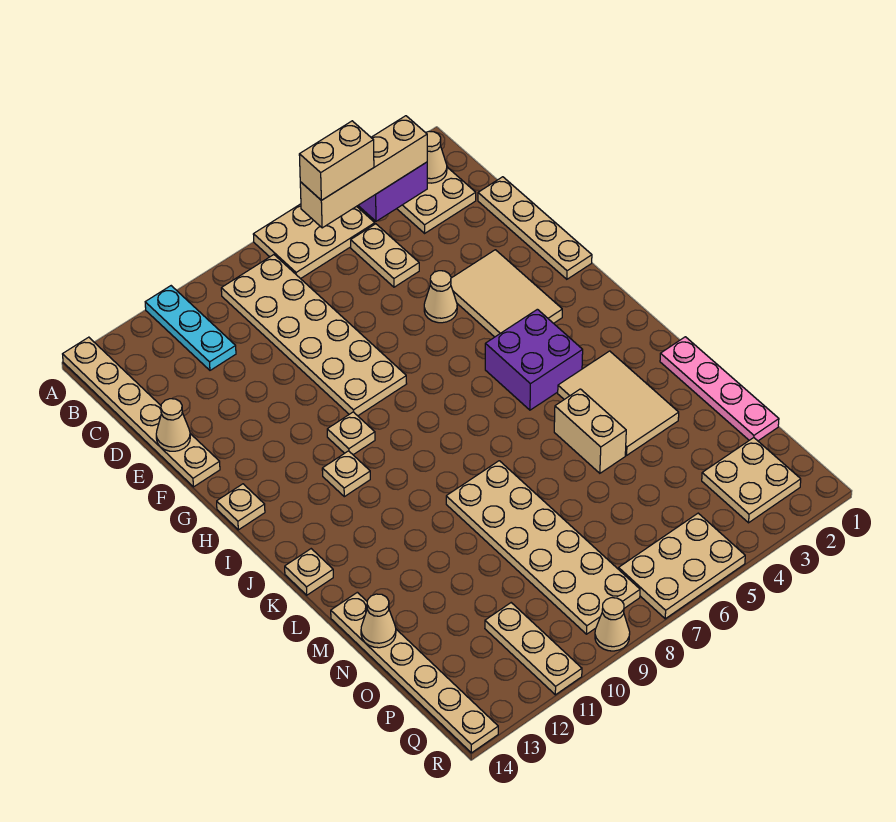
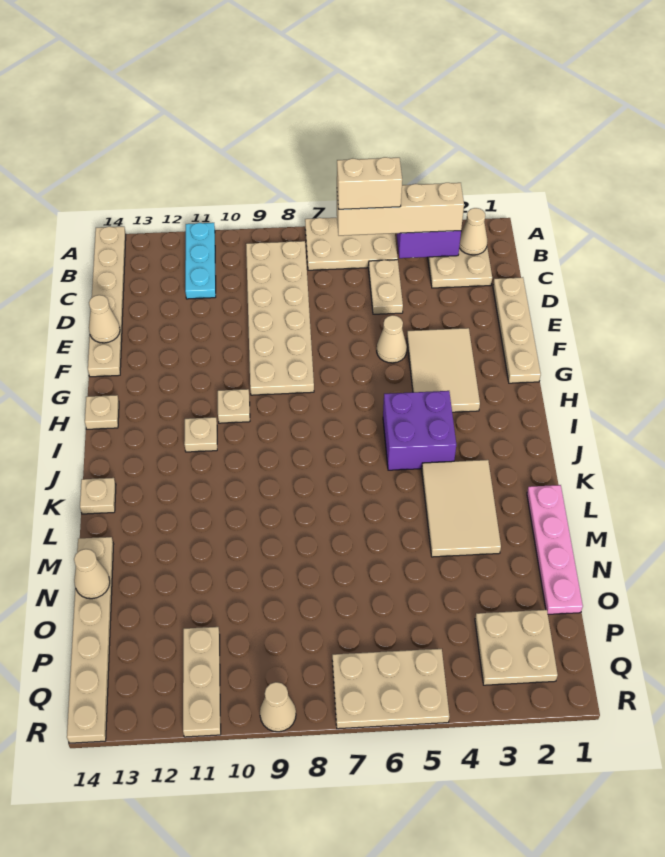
tan brick L5:M5 level 1 -> none
tan plate L8:Q9 level 1 -> none

